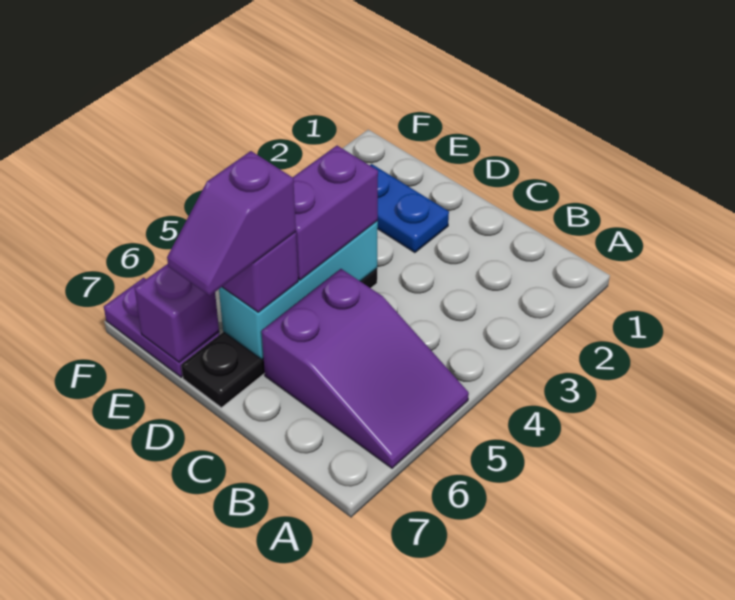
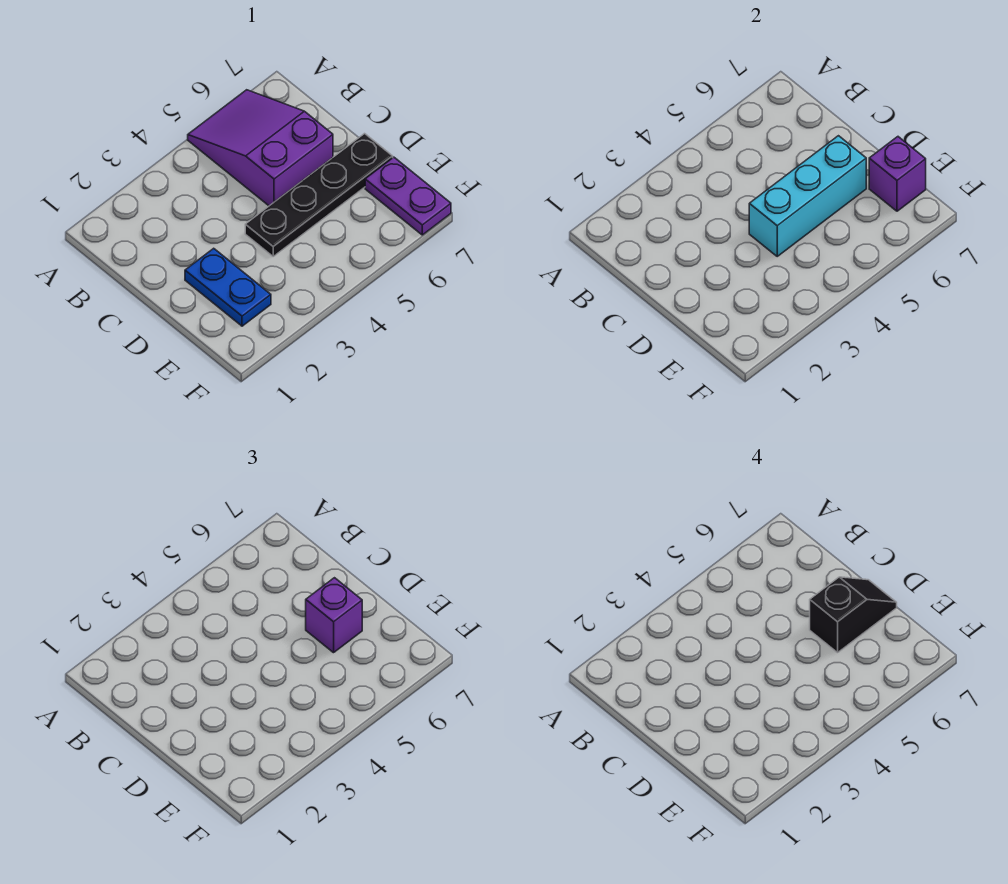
purple brick D4:D5 level 3 -> none
purple slope D6:D7 level 4 top 6 -> black slope D6:D7 level 4 top 6

